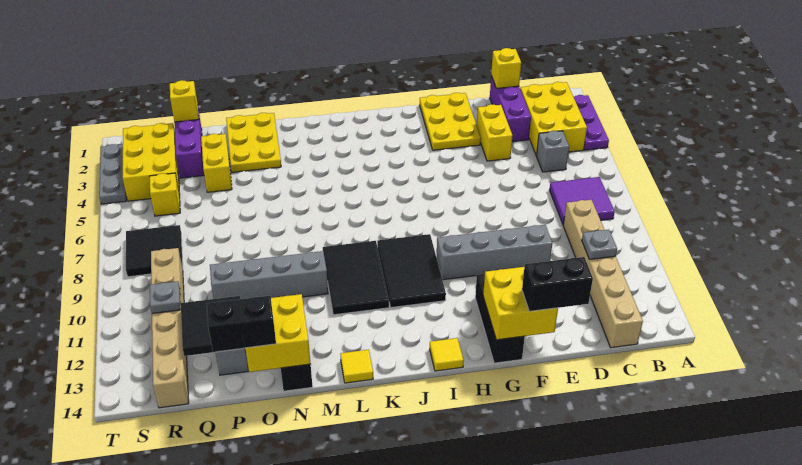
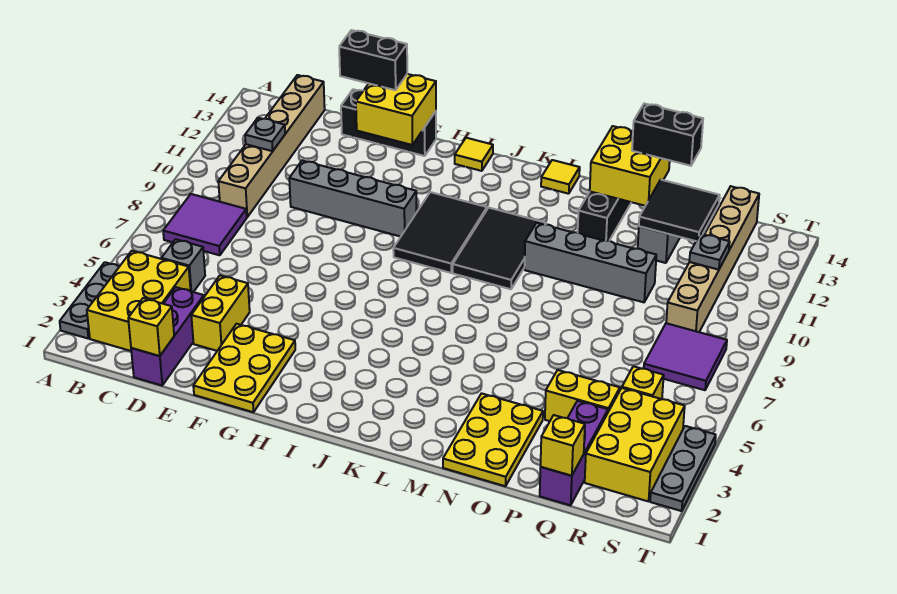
purple plate A2:A4 level 1 -> grey plate A2:A4 level 1
black brick G12:G14 level 1 -> black brick E14:G14 level 1
yellow brick P3:P4 level 1 -> yellow brick P4:Q4 level 1
black tile R7:S8 level 1 -> purple tile R7:S8 level 1

